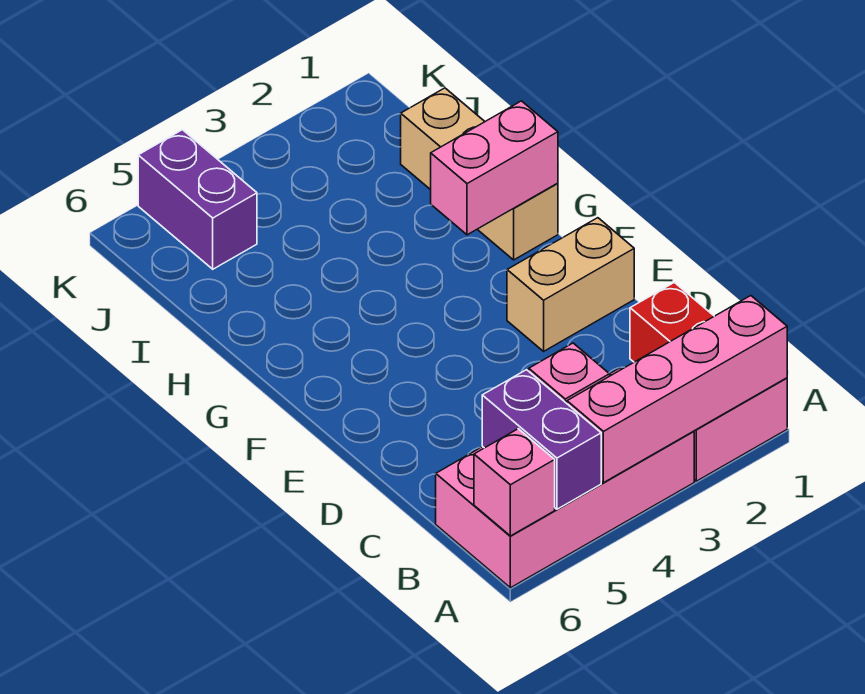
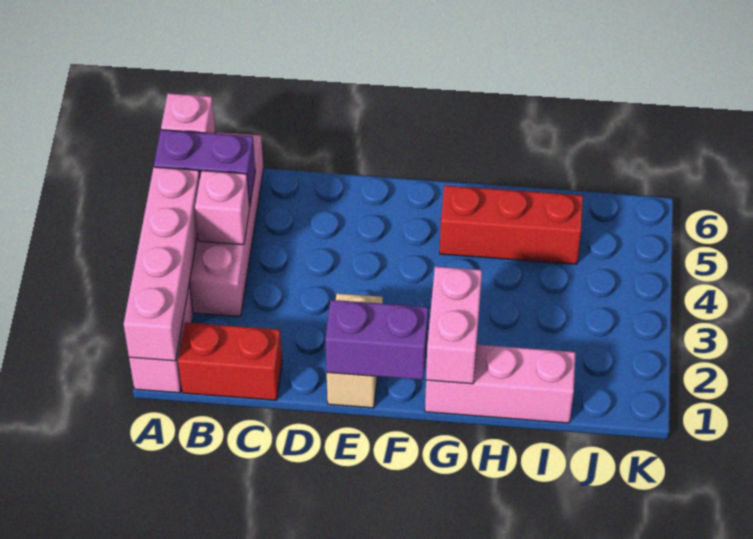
tan brick G1:I1 level 1 -> pink brick G1:I1 level 1
none -> red brick G5:I5 level 1
purple brick J5:K5 level 1 -> purple brick E1:F1 level 2

